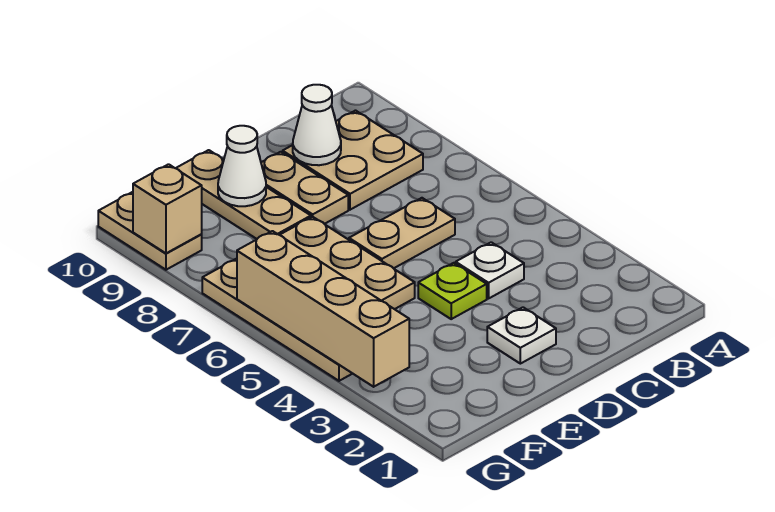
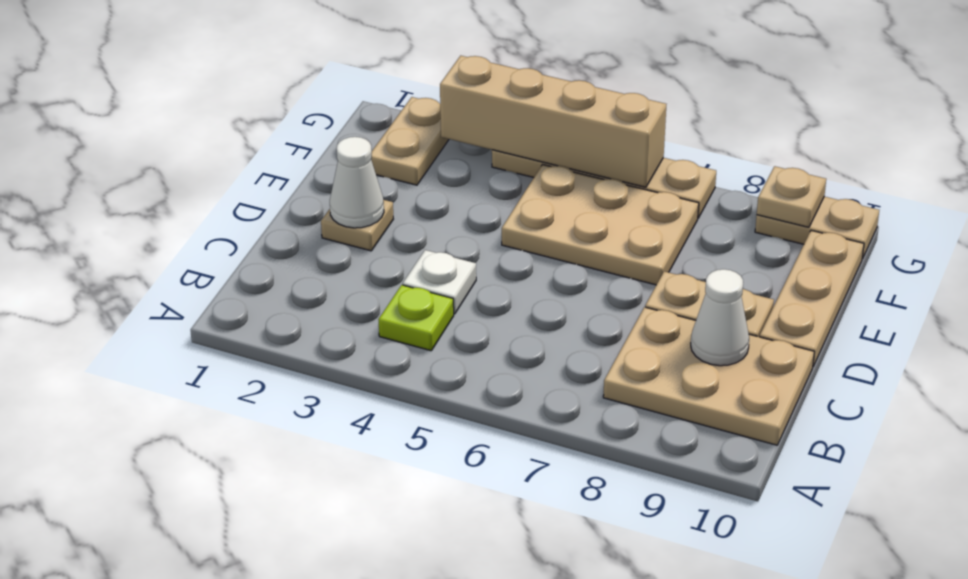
tan plate B8:C9 level 1 -> tan plate B8:C10 level 1
tan plate C6:D6 level 1 -> tan plate F2:G2 level 1
white plate D2 level 1 -> tan plate D2 level 1
lime plate D4 level 1 -> lime plate B4 level 1
tan plate E8:E10 level 1 -> tan plate D10:F10 level 1
white cone E9 level 2 -> white cone D2 level 2
tan brick G9 level 2 -> tan plate G9 level 2

